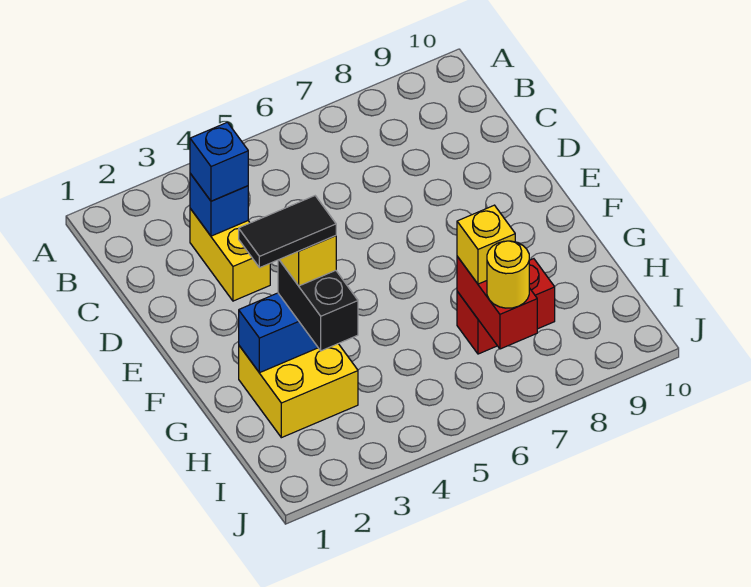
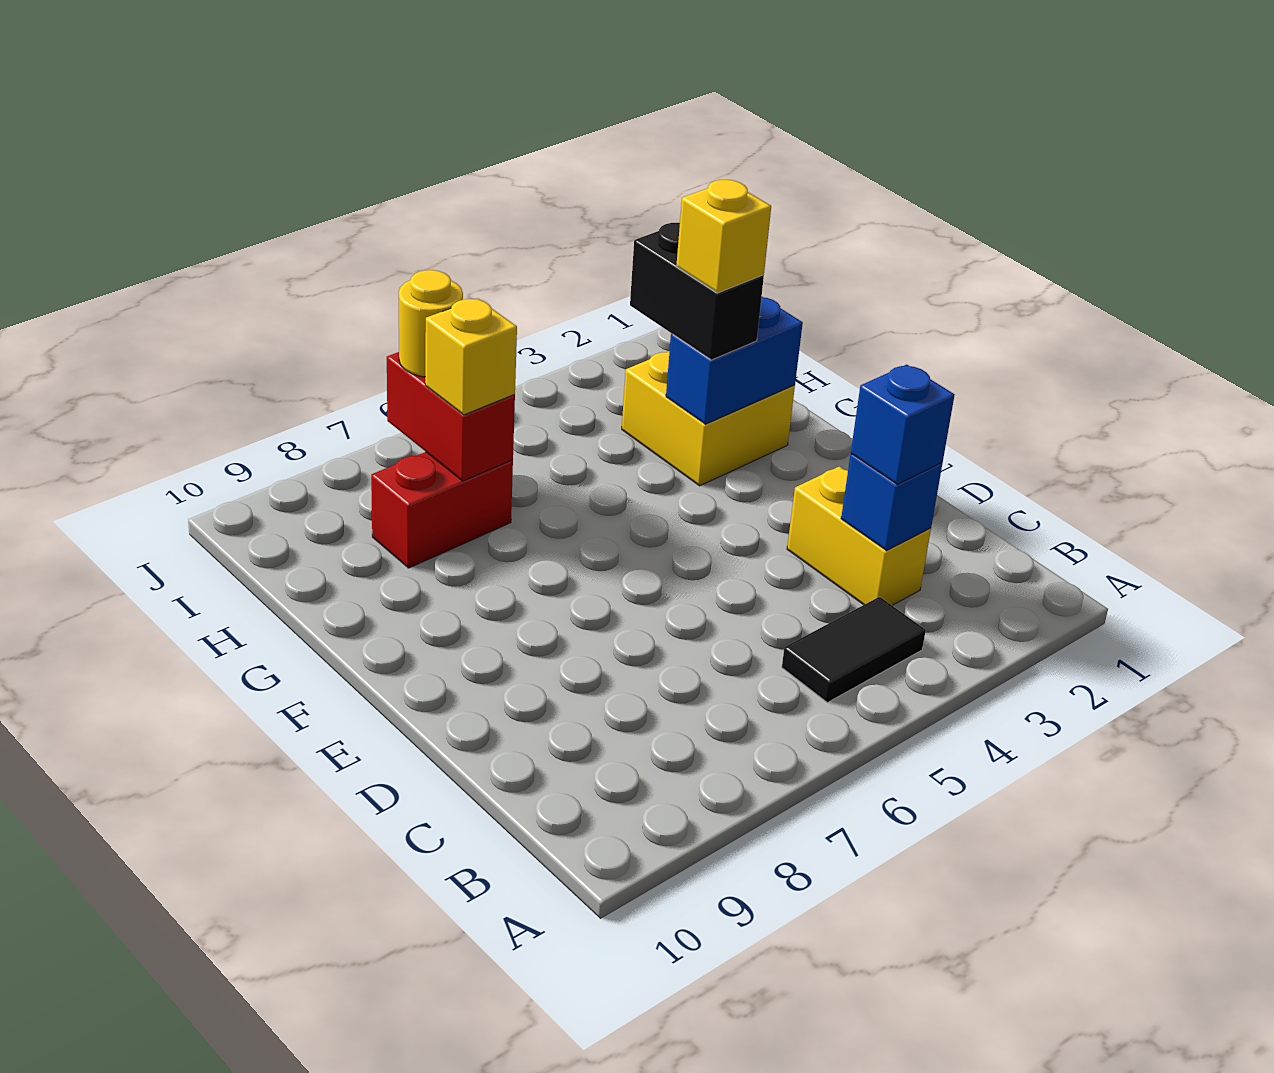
black tile G2:G3 level 5 -> black tile B4:B5 level 1

